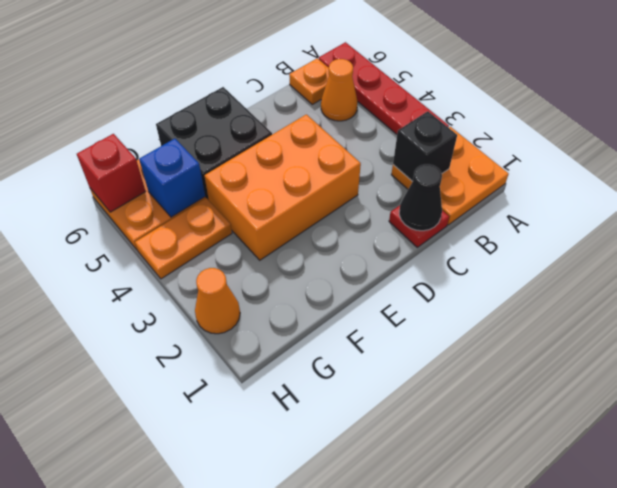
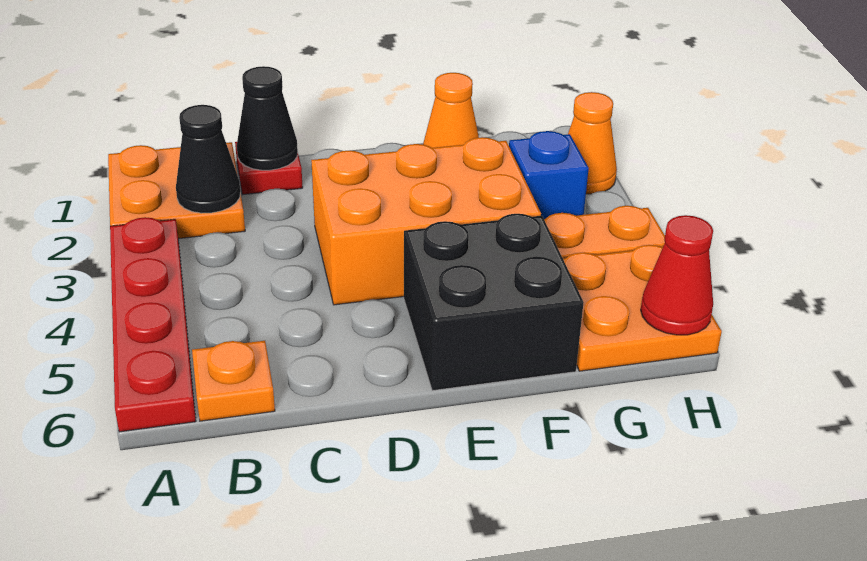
black brick B2 level 2 -> black cone B2 level 2
orange cone B5 level 1 -> orange cone F1 level 1
blue brick G5 level 2 -> blue brick G3 level 1
red brick H6 level 2 -> red cone H6 level 2

